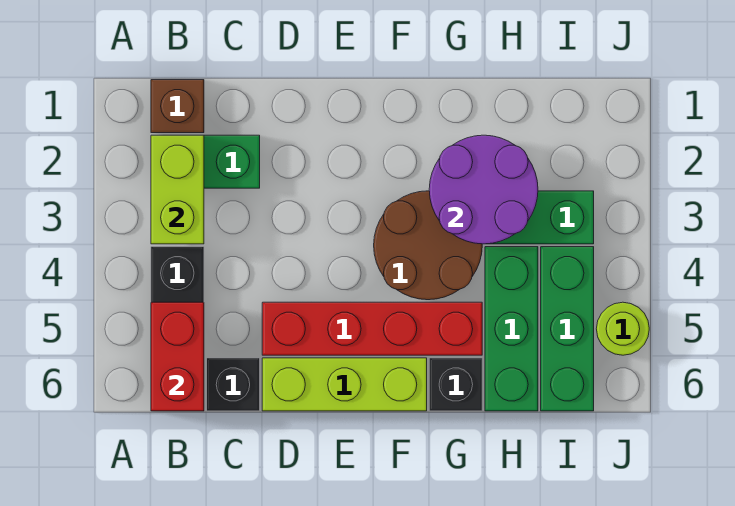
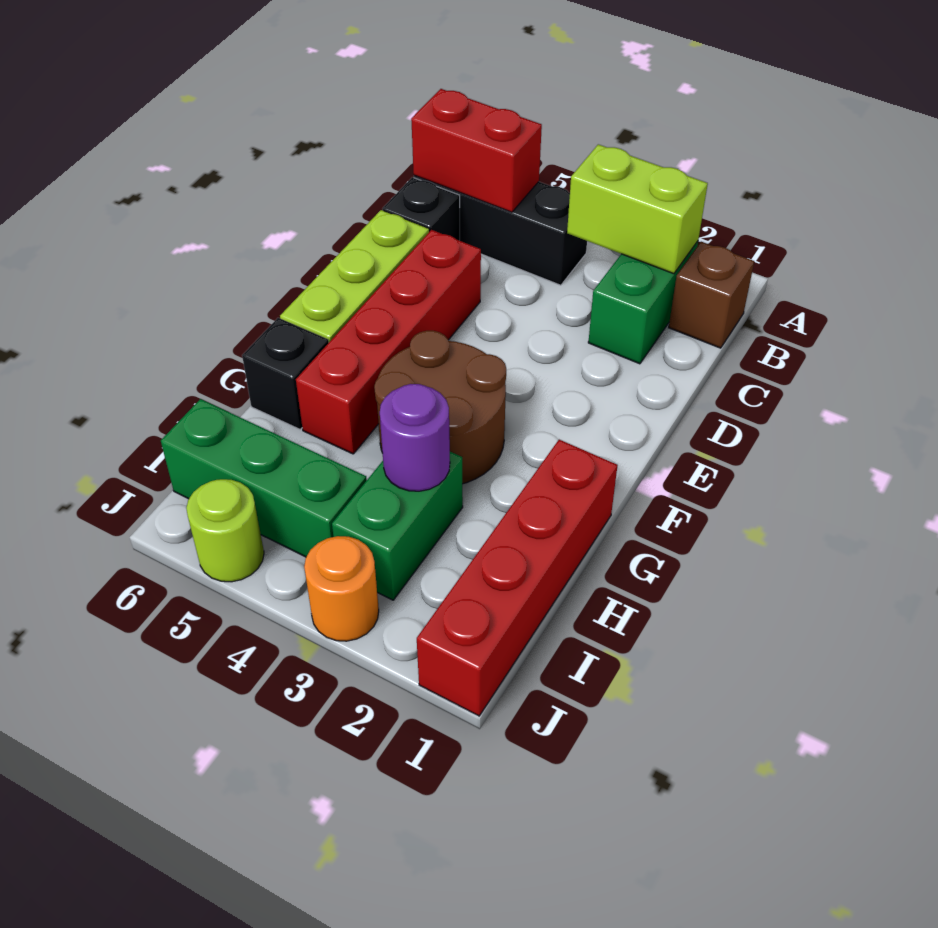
none -> red brick G1:J1 level 1
purple round brick G2:H3 level 2 -> purple round brick H3 level 2
green brick H4:H6 level 1 -> none
none -> orange round brick J3 level 1

